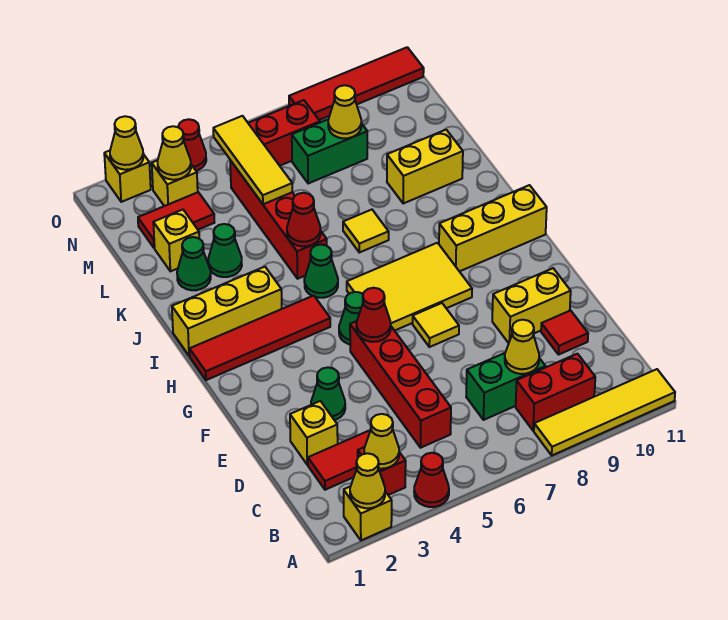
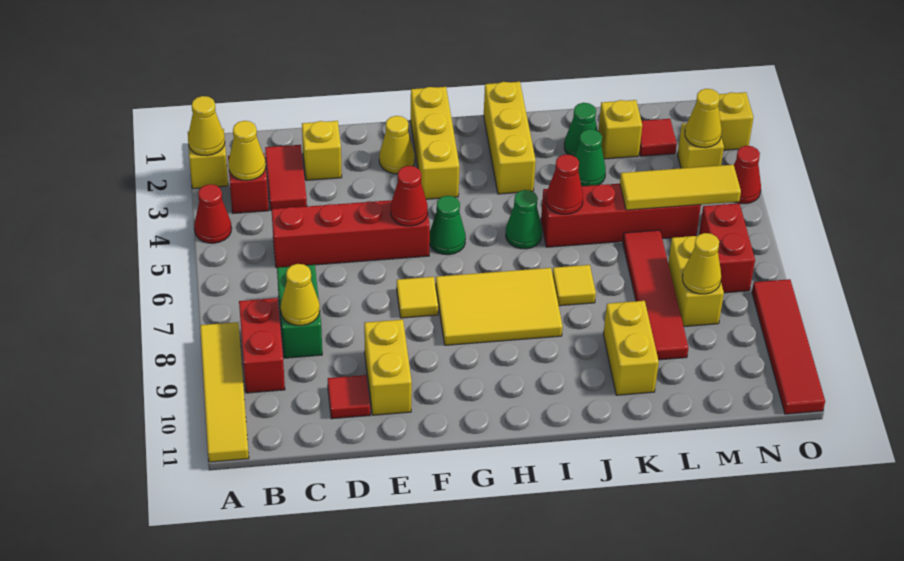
green cone E3 level 1 -> none
yellow tile G6:H8 level 1 -> yellow tile G7:I8 level 1
red tile H1:H4 level 1 -> red tile L6:L9 level 1
yellow brick H9:H11 level 1 -> yellow brick G1:G3 level 1
red tile M2:M3 level 1 -> red tile M2 level 1
green brick M7:M8 level 1 -> yellow brick M7:M8 level 1
yellow cone O2 level 2 -> yellow cone F2 level 1

